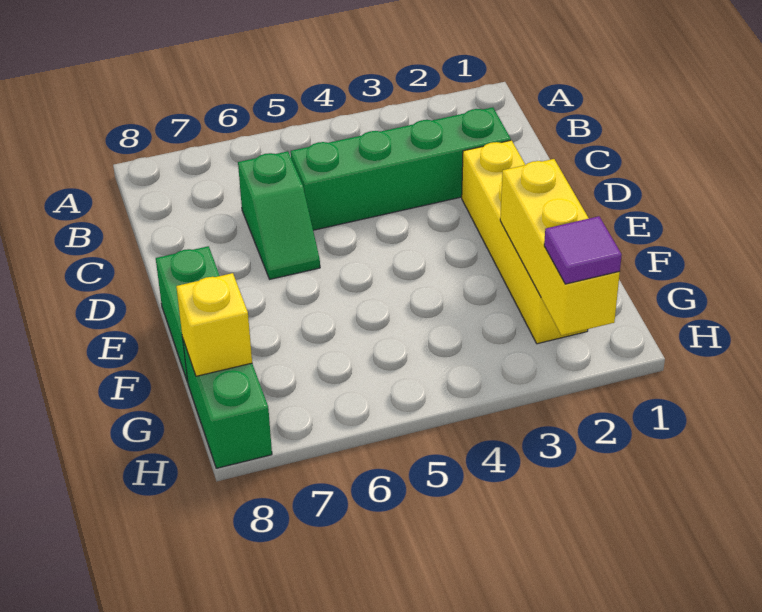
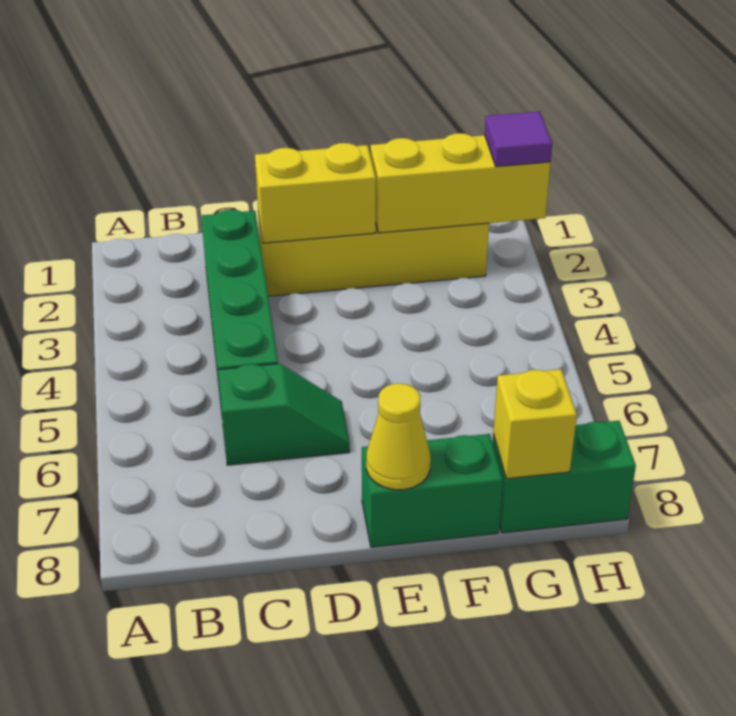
none -> yellow brick D2:E2 level 2
none -> yellow cone E8 level 2

